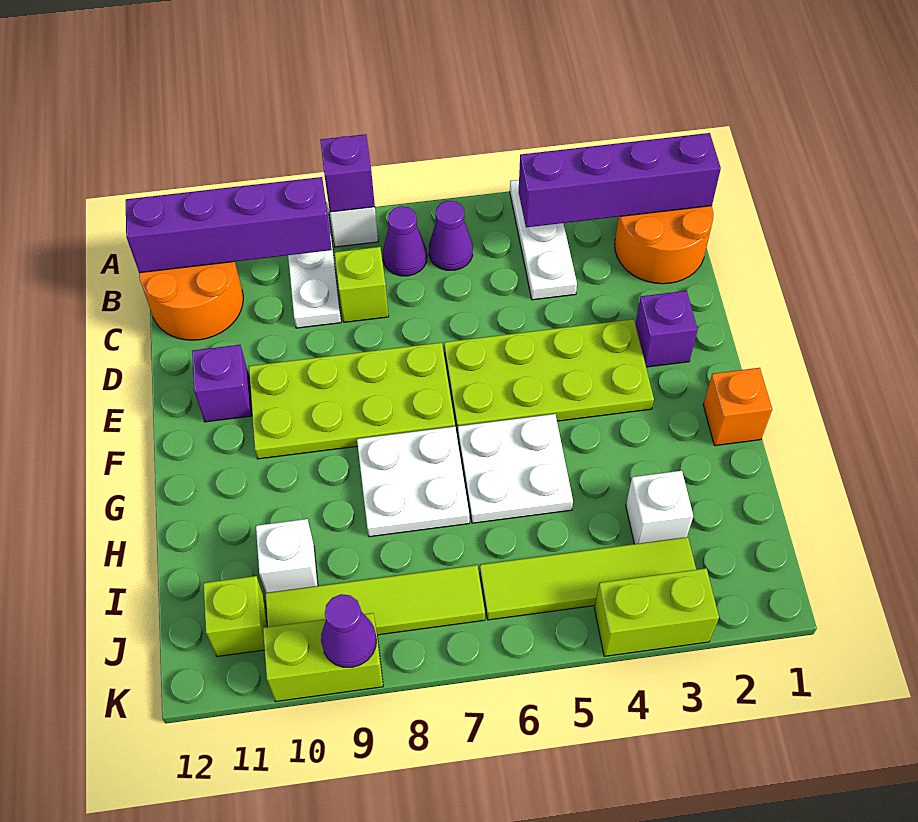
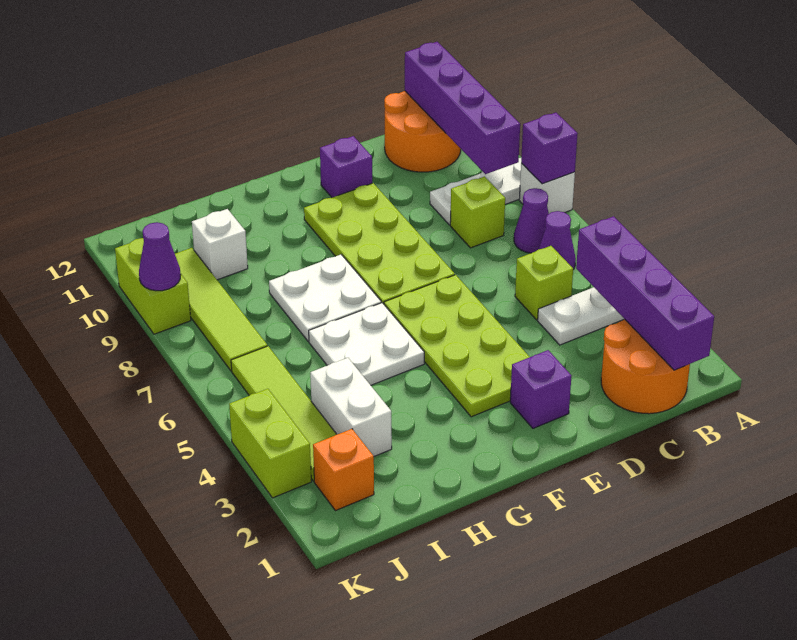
orange brick G1 level 1 -> orange brick J2 level 1
white brick I3 level 1 -> white brick I3:I4 level 1
lime brick J11 level 1 -> lime brick C5 level 1

